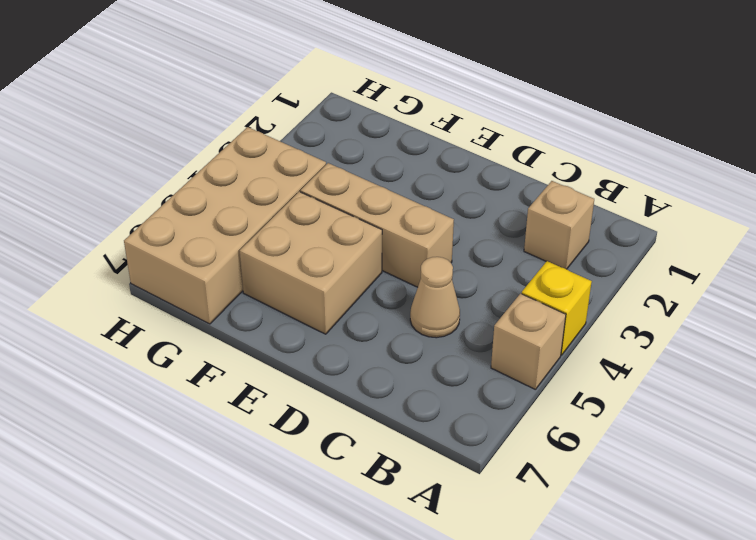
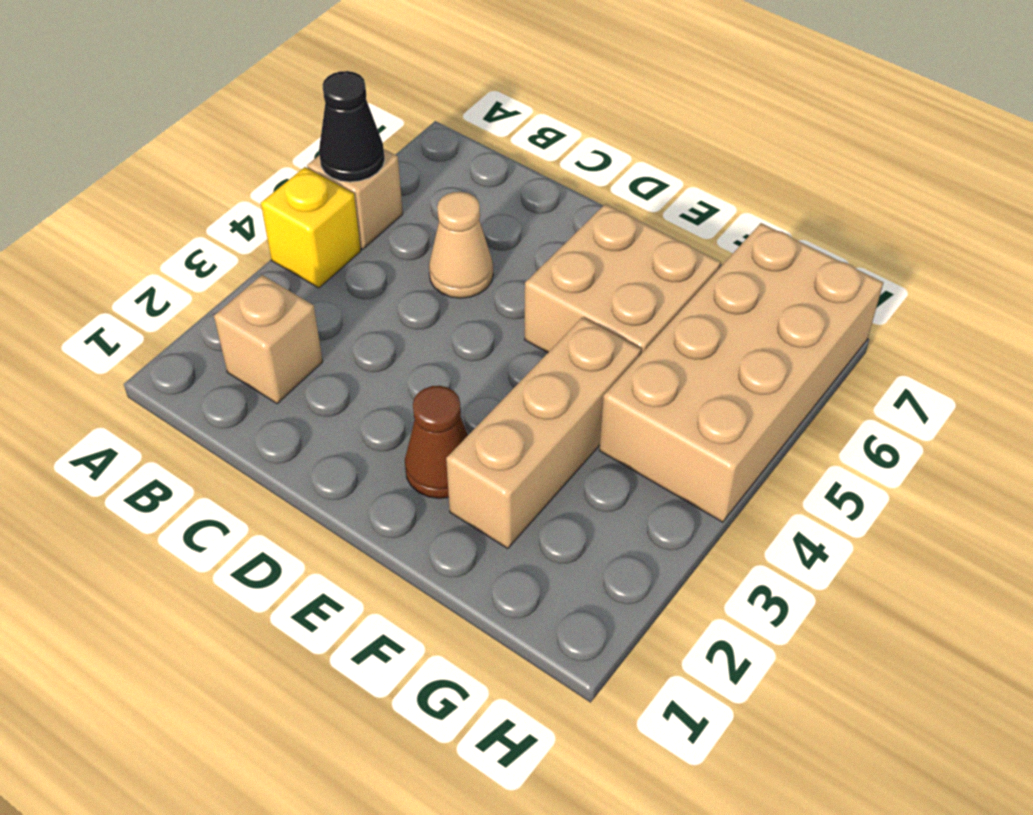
none -> black cone A5 level 2
tan brick D4:F4 level 1 -> tan brick F2:F4 level 1
none -> brown cone E2 level 1

